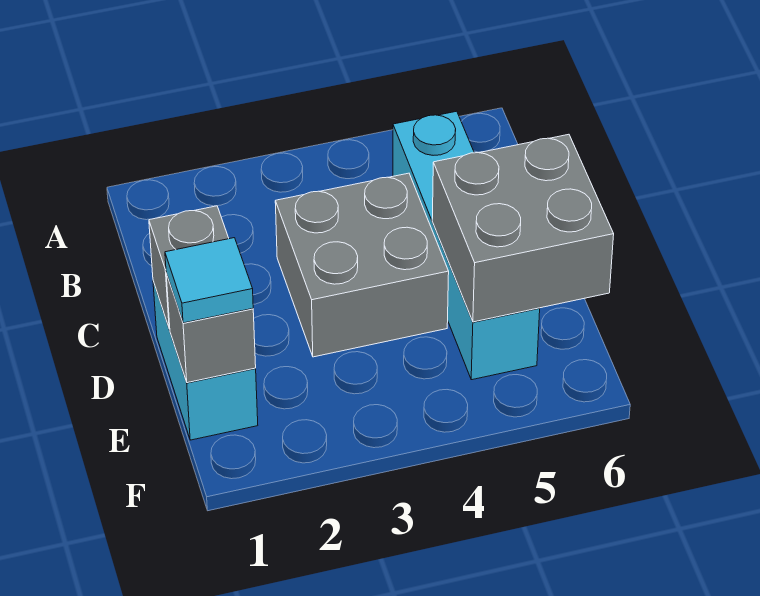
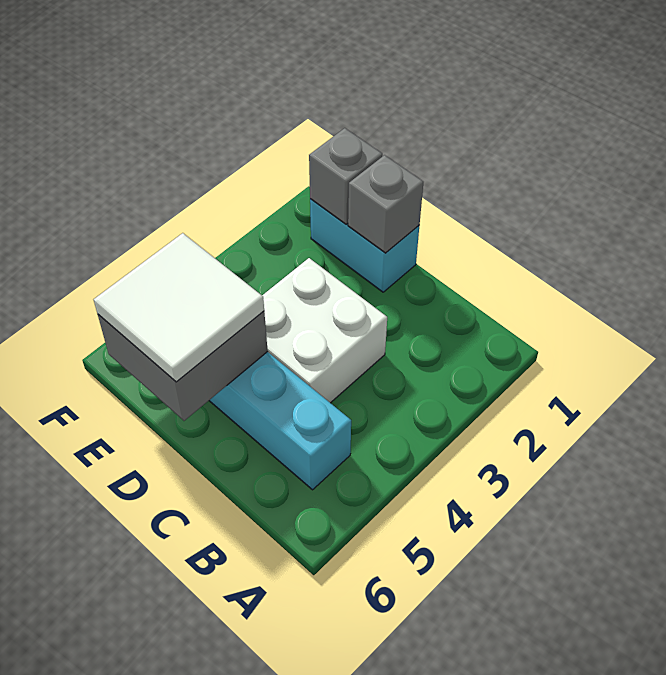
grey brick C3:D4 level 1 -> white brick C3:D4 level 1
none -> white tile D5:E6 level 3
cyan tile E1 level 3 -> none

